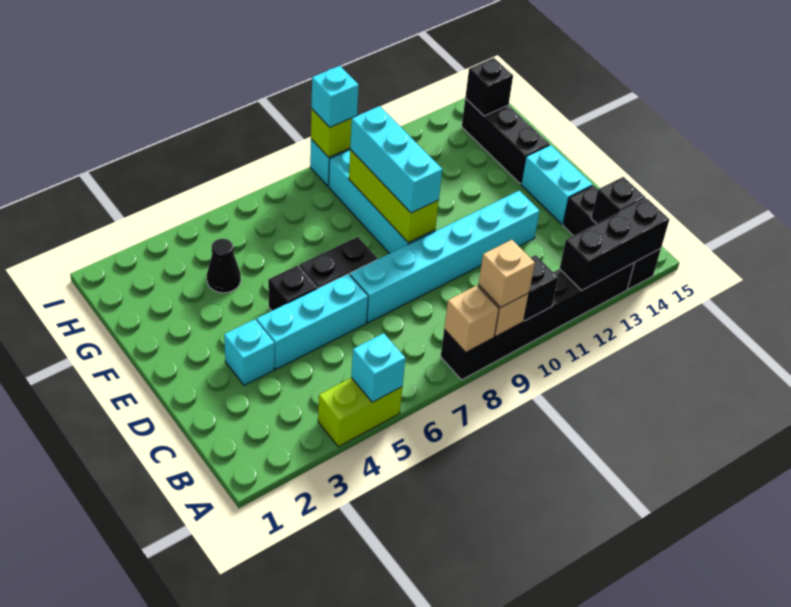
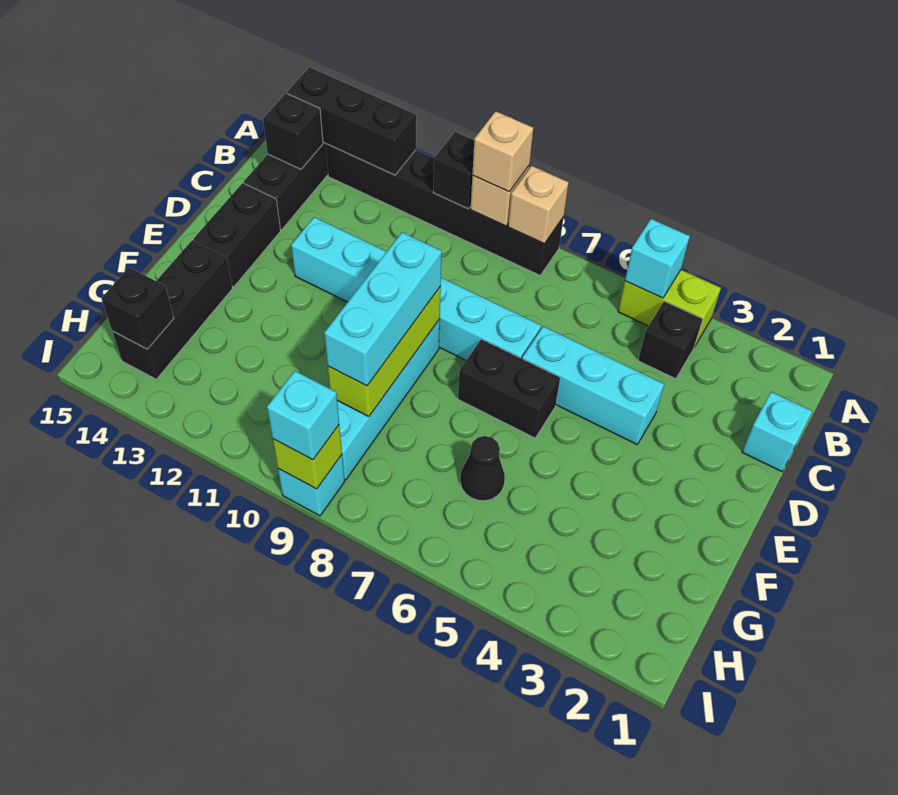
cyan brick D3 level 1 -> cyan brick C1 level 1
cyan brick D14:E14 level 1 -> black brick D14:E14 level 1
black brick E5 level 1 -> black brick B4 level 1
black cone G4 level 1 -> black cone G6 level 1

